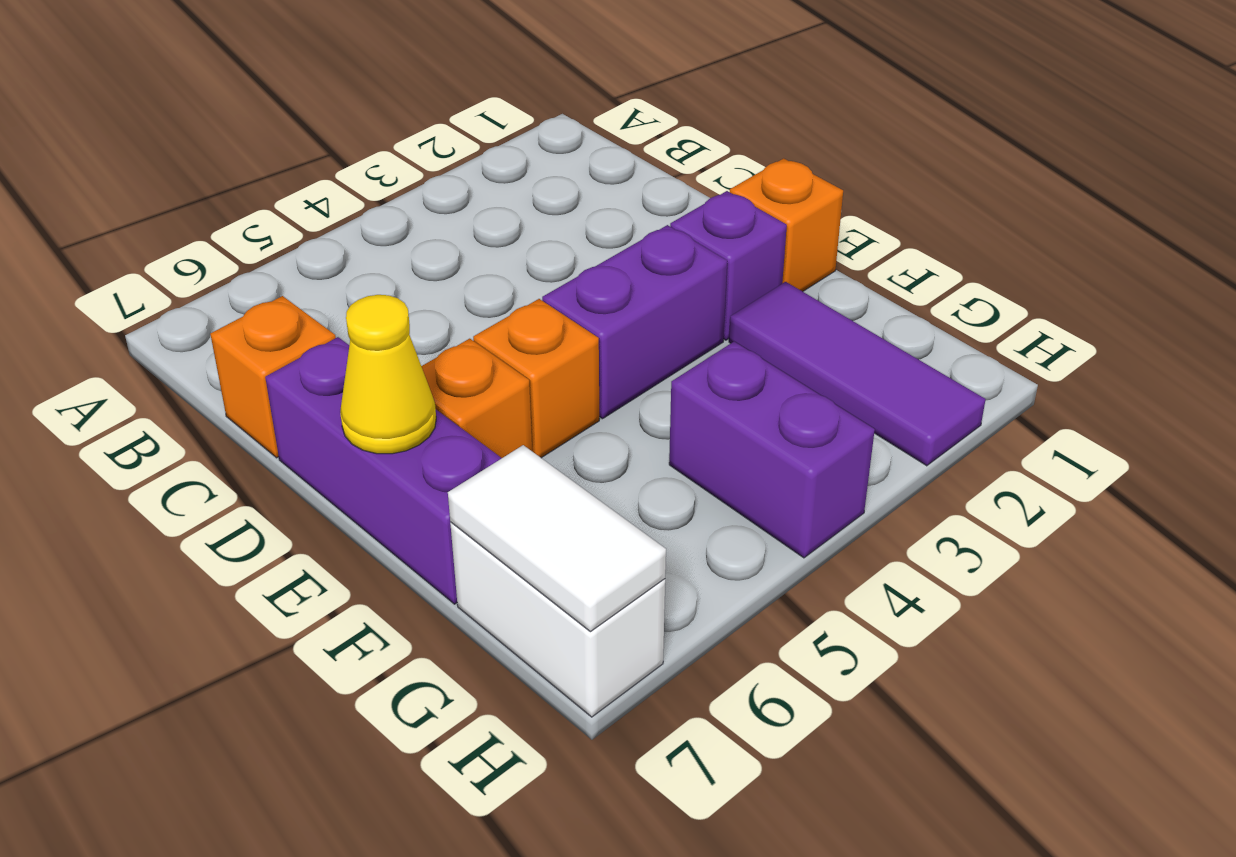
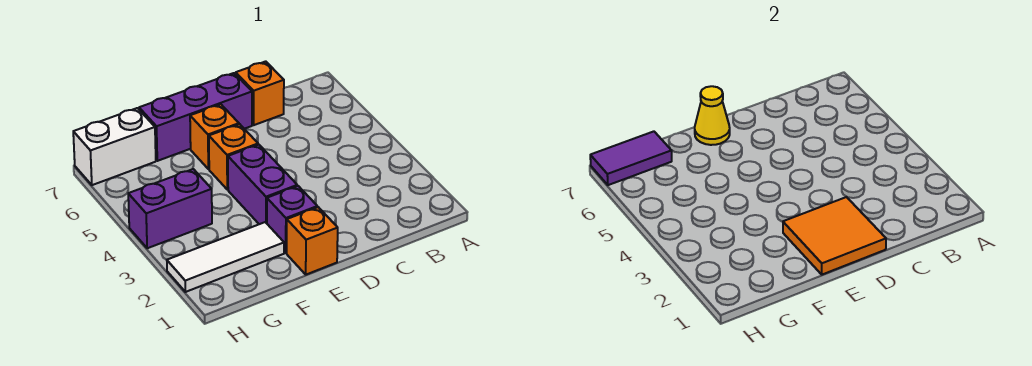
none -> orange tile D1:E2 level 2
purple tile F2:H2 level 1 -> white tile F2:H2 level 1
white tile G7:H7 level 2 -> purple tile G7:H7 level 2

